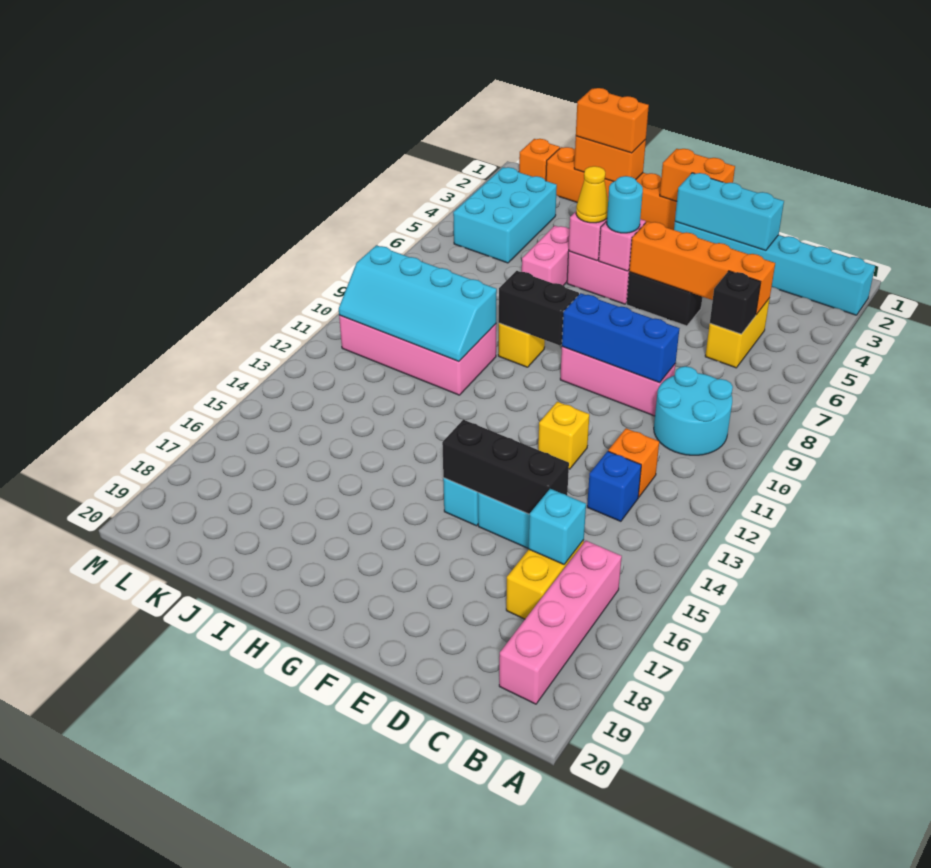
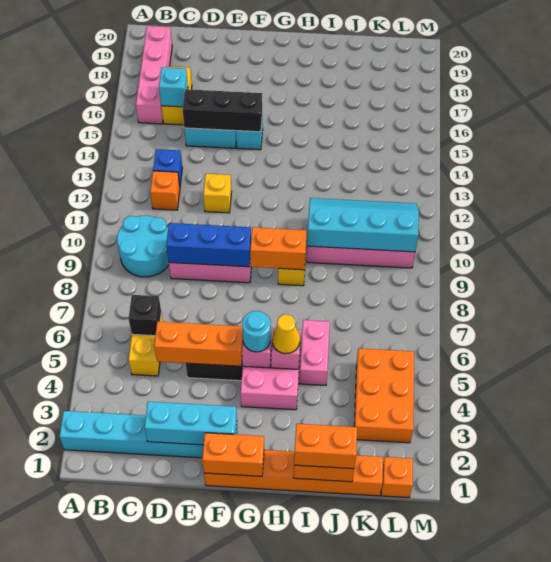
orange brick C5:F5 level 2 -> orange brick D5:F5 level 2
black brick G9:H9 level 2 -> orange brick G9:H9 level 2
cyan brick K3:L5 level 1 -> orange brick K3:L5 level 1

